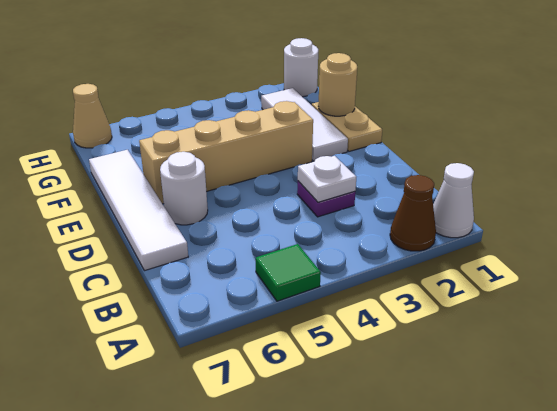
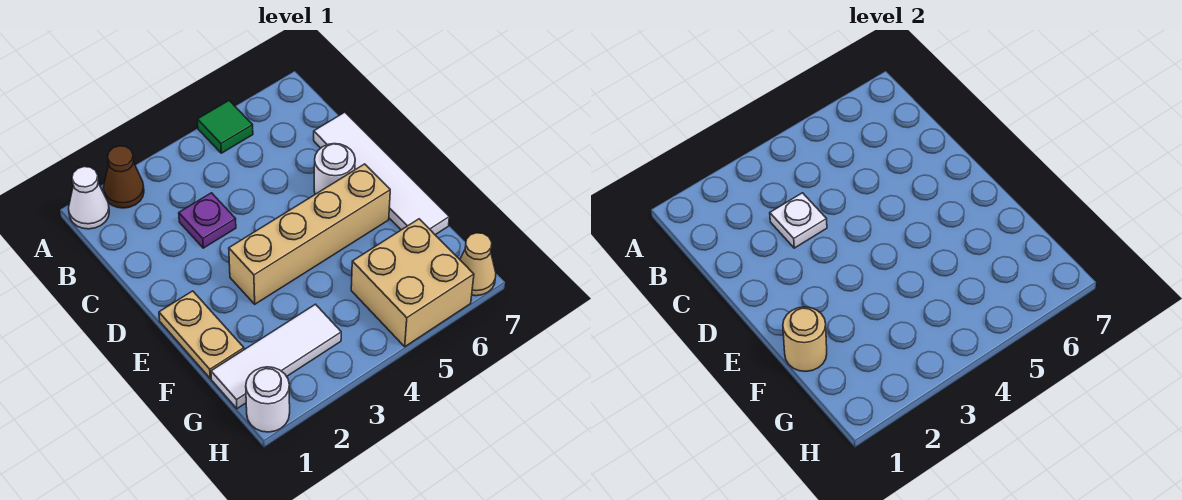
white tile E2:G2 level 1 -> white tile G1:G3 level 1
none -> tan brick G5:H6 level 1

